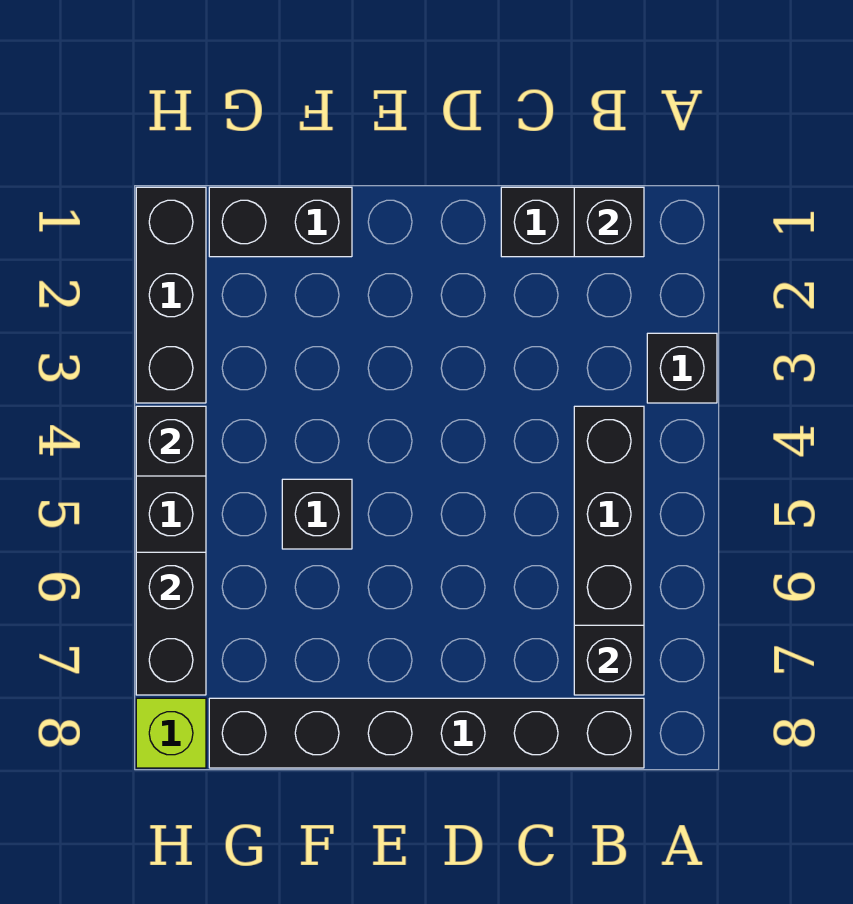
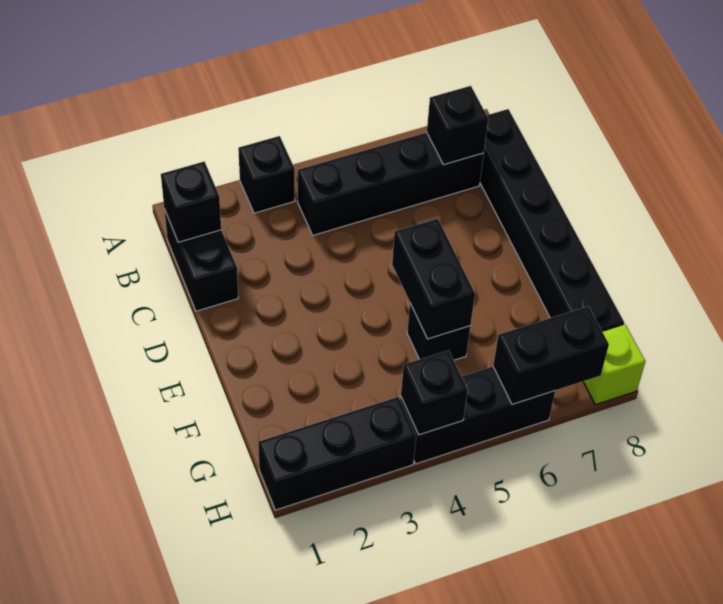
black brick F1:G1 level 1 -> black brick E5:F5 level 2

